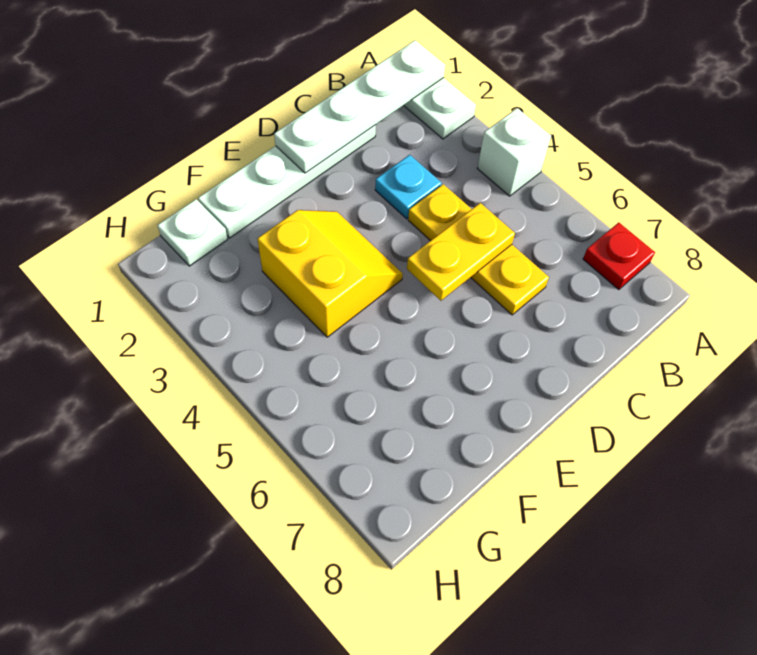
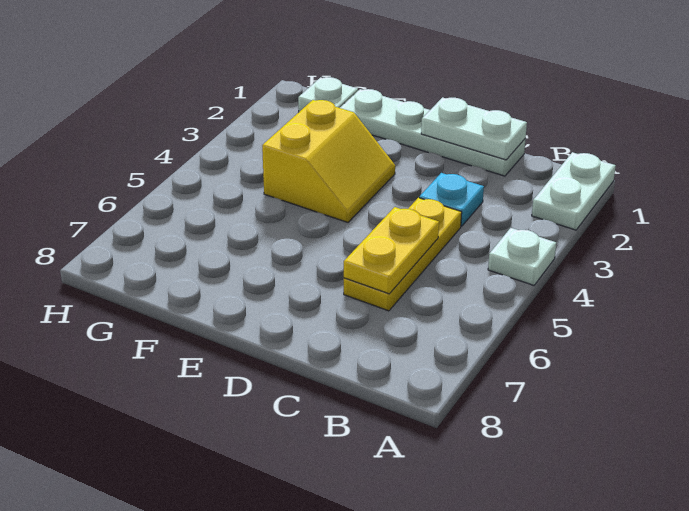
white plate A1:D1 level 2 -> white plate C1:D1 level 2
white brick A4 level 1 -> white plate A4 level 1
red plate A7 level 1 -> none
yellow plate C5:D5 level 2 -> yellow plate C5:C6 level 2

